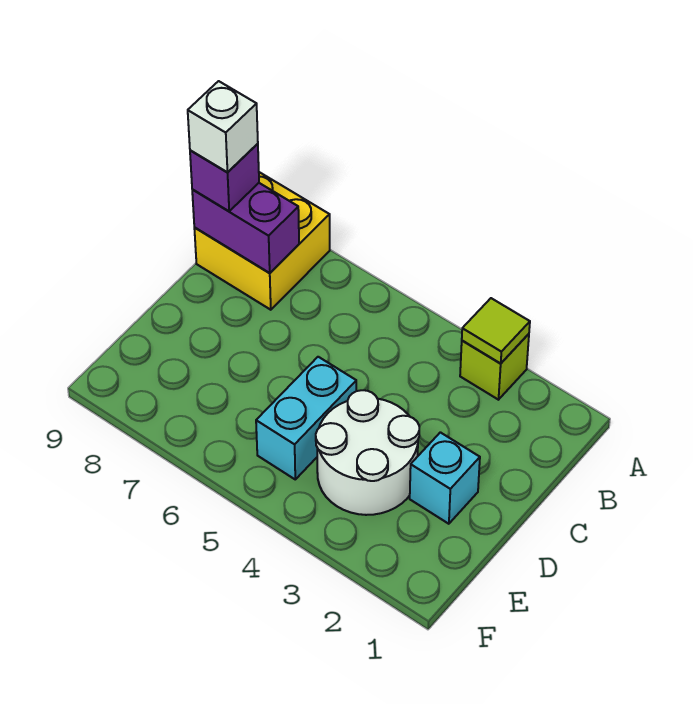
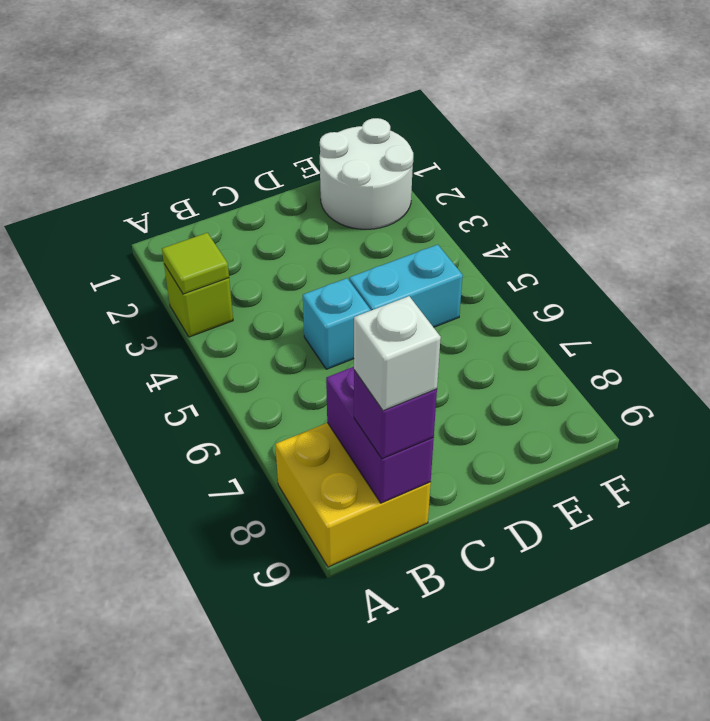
cyan brick D2 level 1 -> cyan brick C5 level 1
white round brick D3:E4 level 1 -> white round brick E1:F2 level 1

